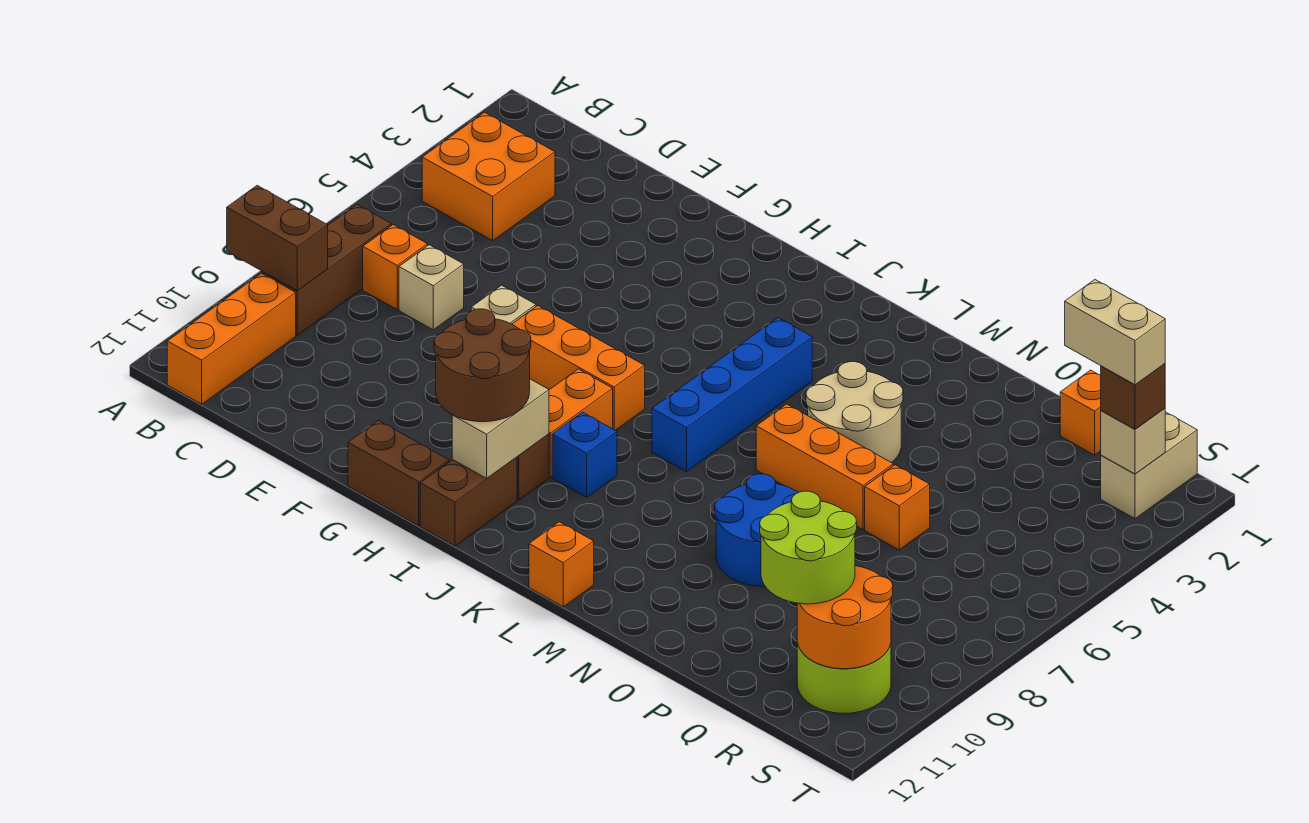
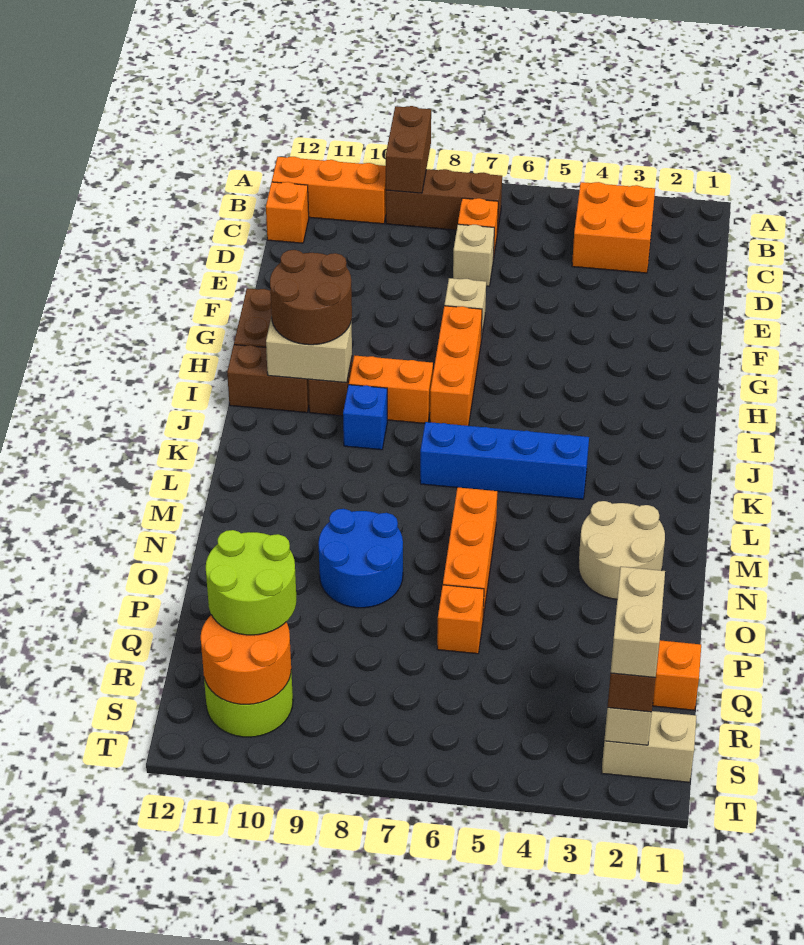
orange brick L12 level 1 -> orange brick C12 level 1
tan round brick M4:N5 level 1 -> tan round brick M2:N3 level 1

